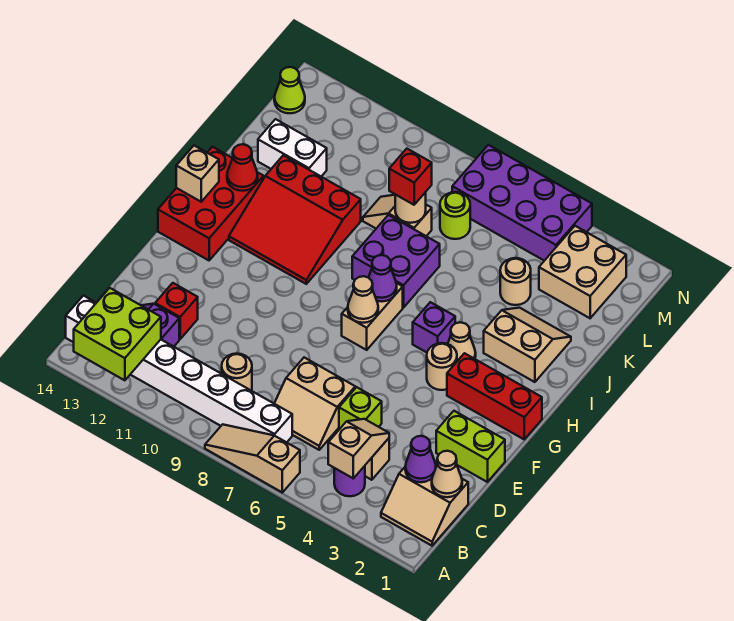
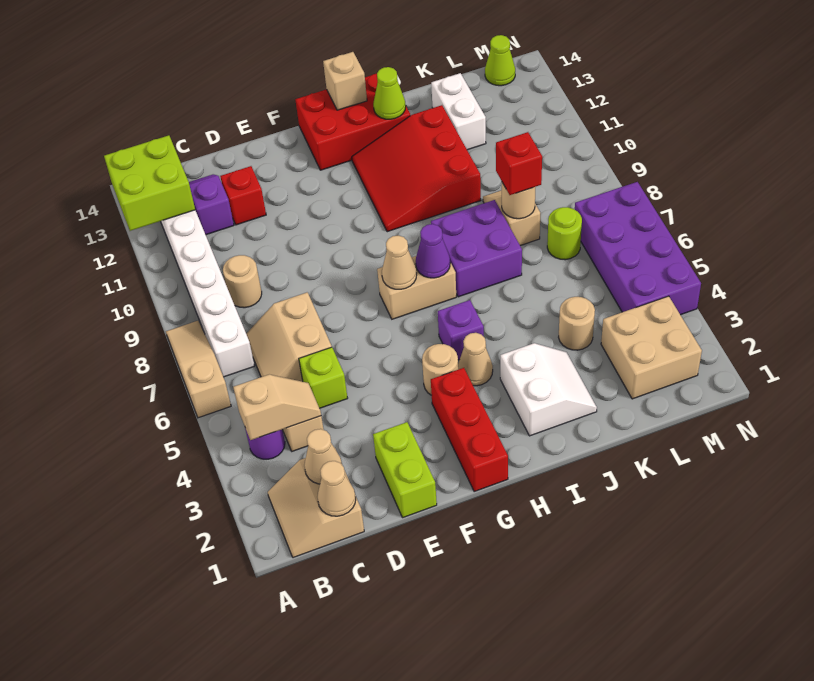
purple cone C2 level 2 -> tan cone C2 level 2
tan slope I2:J3 level 1 top I -> white slope I2:J3 level 1 top I
red cone I13 level 2 -> lime cone I13 level 2

